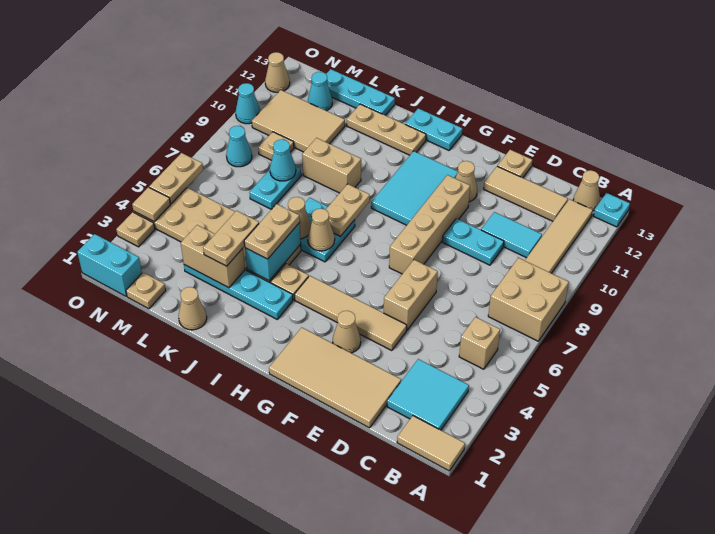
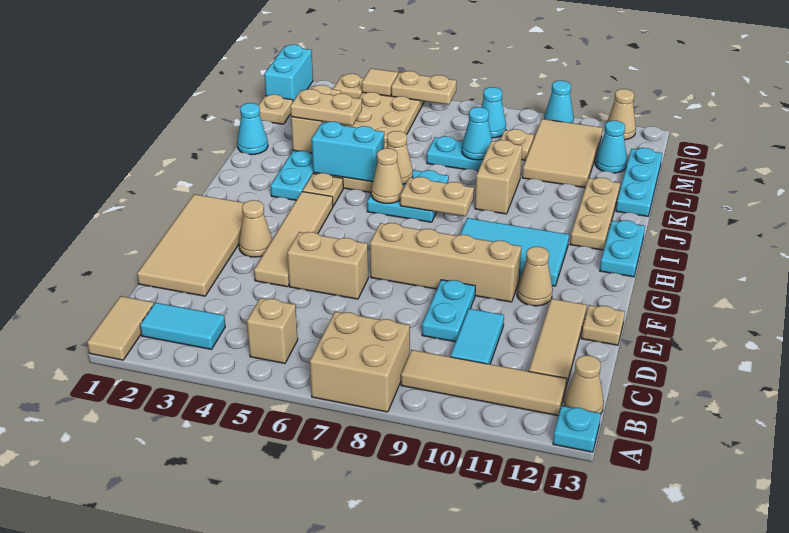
cyan tile B2:C3 level 1 -> cyan tile B2:B3 level 1
tan plate J4:J5 level 3 -> none
tan cone K1 level 1 -> cyan cone K1 level 1

